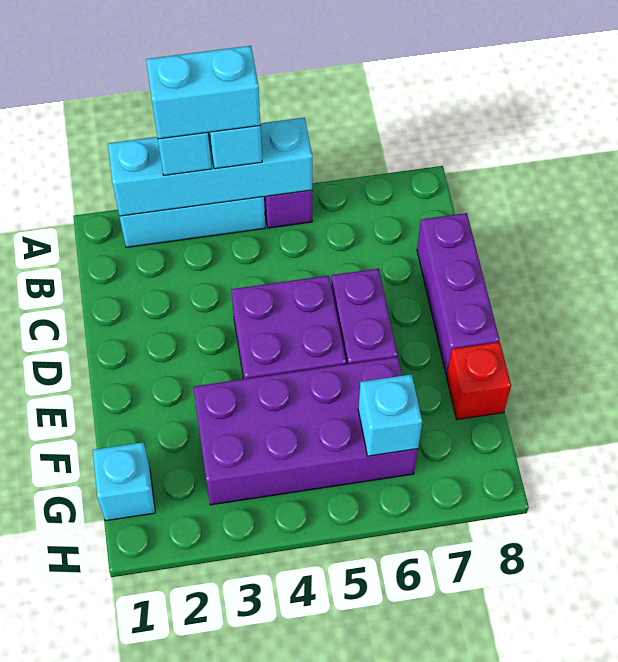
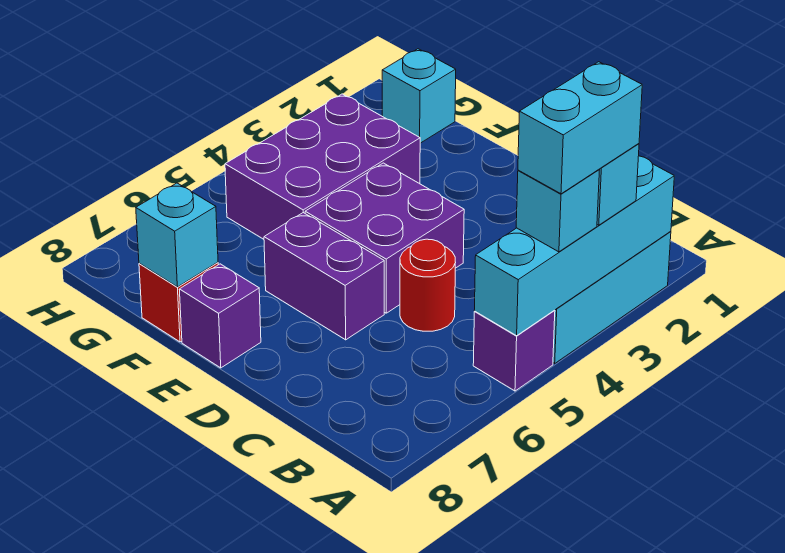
none -> red round brick C5 level 1
purple brick C8:E8 level 1 -> purple brick E8 level 1
purple brick F3:G6 level 1 -> purple brick F3:G5 level 1
cyan brick G6 level 2 -> cyan brick F8 level 2

